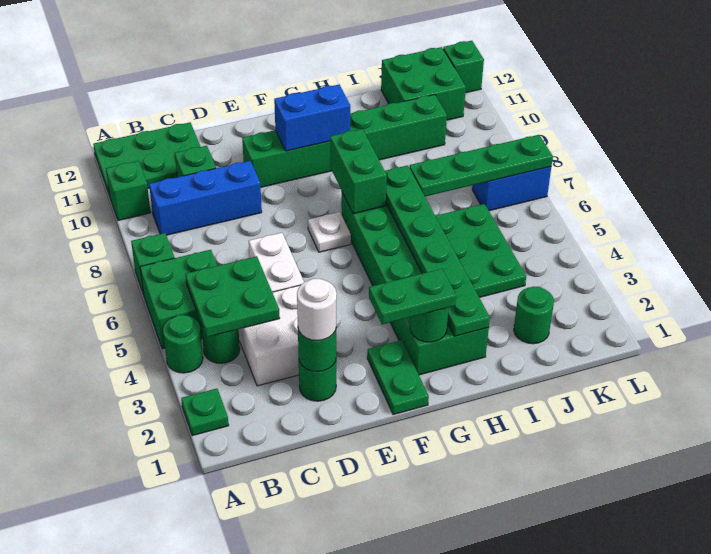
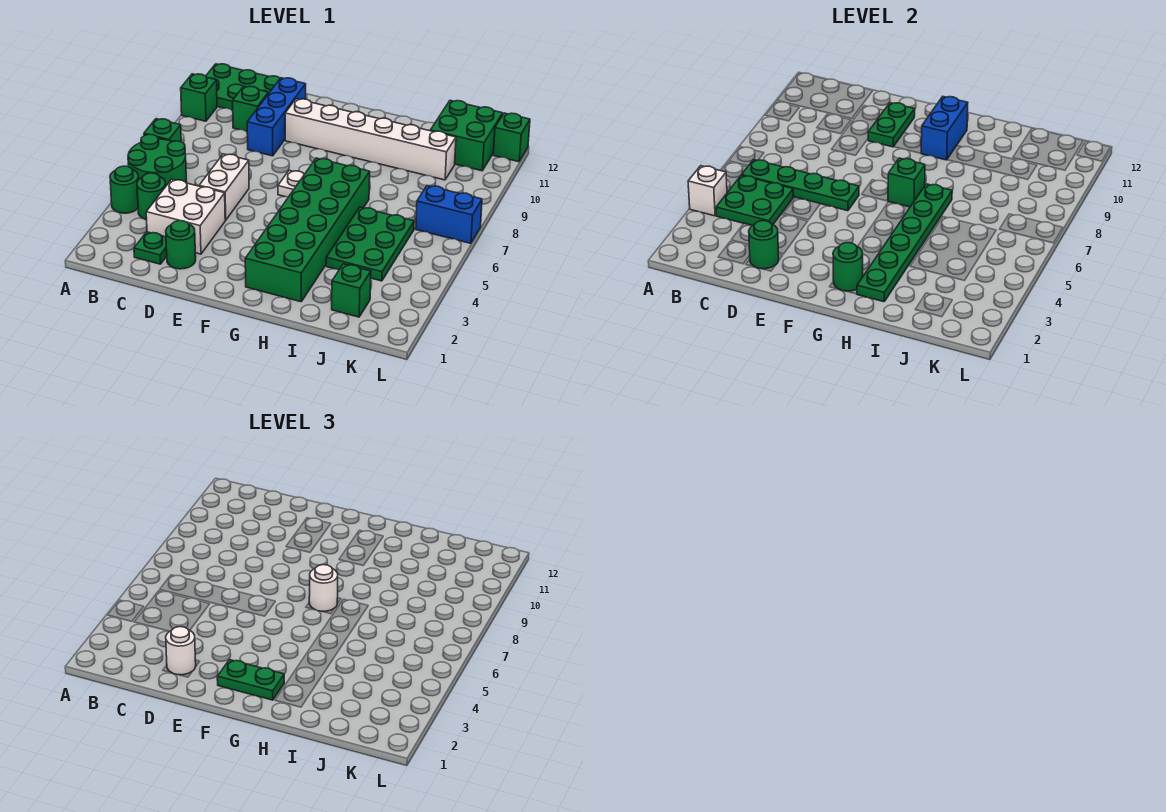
green plate A2 level 1 -> green plate C2 level 1
none -> white brick A4 level 2
green brick A5:B6 level 1 -> green round brick A5:B6 level 1
blue brick B9:D9 level 1 -> blue brick D9:D11 level 1
green brick E10:J10 level 1 -> white brick E10:J10 level 1
green plate F1:F2 level 1 -> green plate E10:E11 level 2
blue brick F10:G10 level 2 -> blue brick G10:G11 level 2
green brick G7:G8 level 2 -> green brick G7 level 2
none -> white round brick G7 level 3
green plate I7:L7 level 2 -> green plate B6:E6 level 2
green round brick J2 level 1 -> green brick J2 level 1

